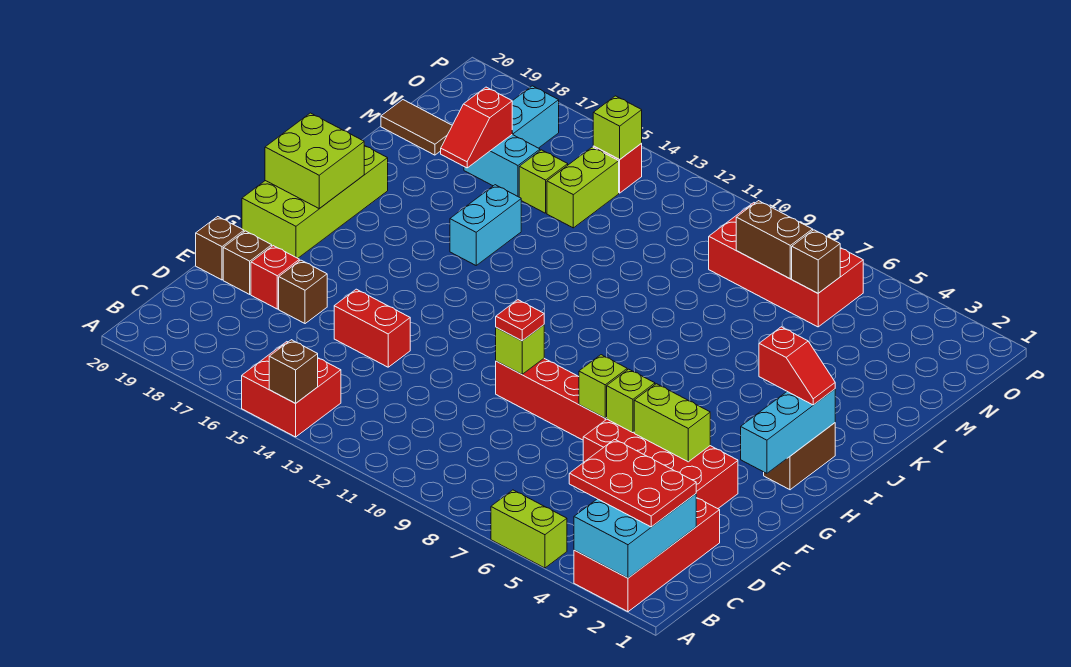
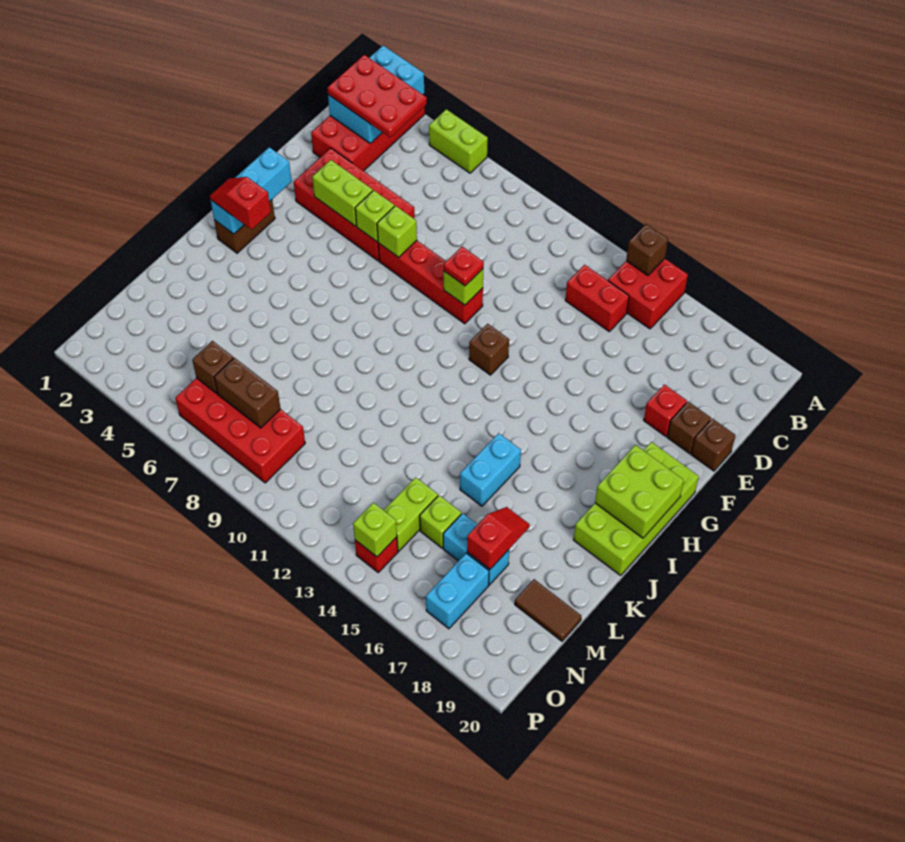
red brick E14:E15 level 1 -> red brick C13:C14 level 1
brown brick E17 level 1 -> brown brick G12 level 1

